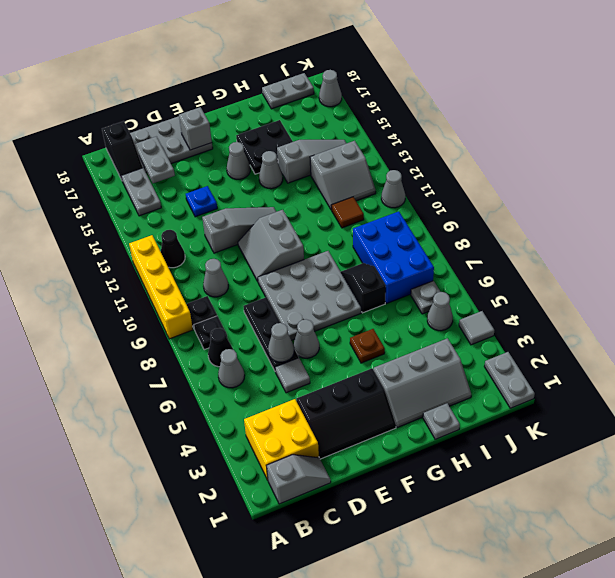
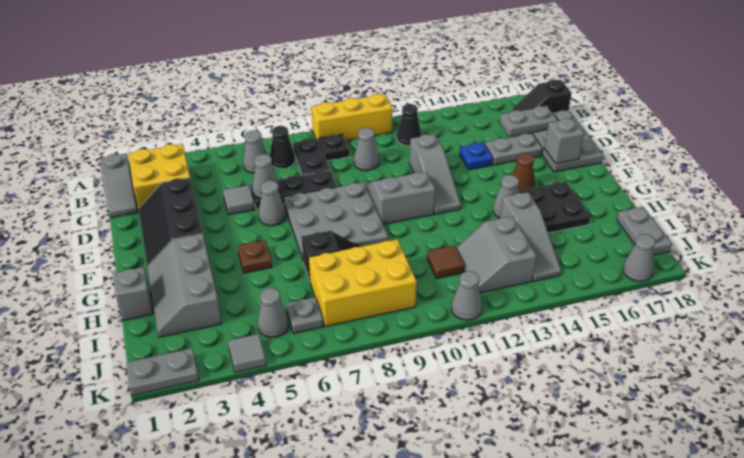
yellow brick A9:A12 level 1 -> yellow brick A9:A11 level 1
black plate B8 level 1 -> black plate B8:C8 level 1
grey plate B15:B16 level 1 -> grey plate D15:D16 level 1
grey cone F15 level 1 -> brown cone F15 level 1
grey plate H1 level 1 -> grey brick H1 level 1
blue brick I7:J9 level 1 -> yellow brick I7:J9 level 1

